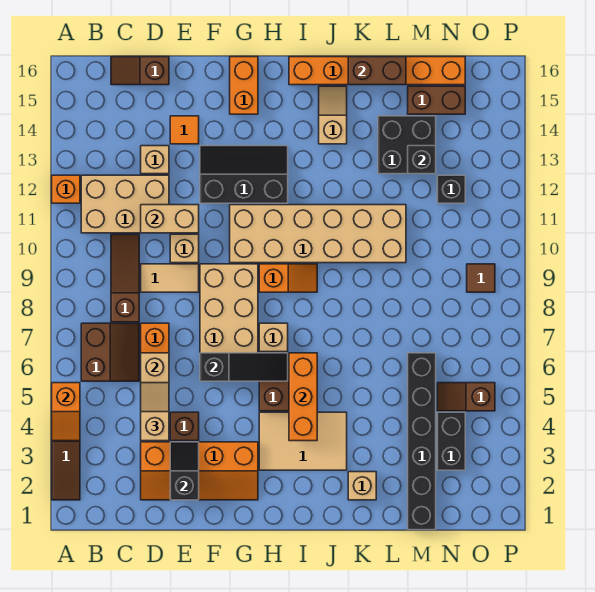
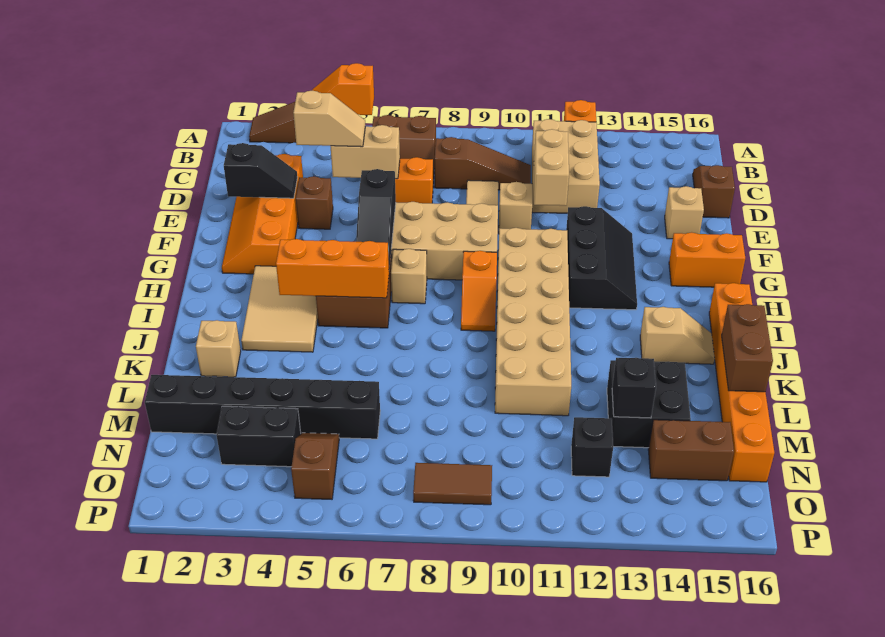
tan brick D13 level 1 -> tan brick E15 level 1
orange tile E14 level 1 -> none
brown brick M15:N15 level 1 -> brown brick N14:N15 level 1
brown tile O9 level 1 -> brown tile O8:O9 level 1

